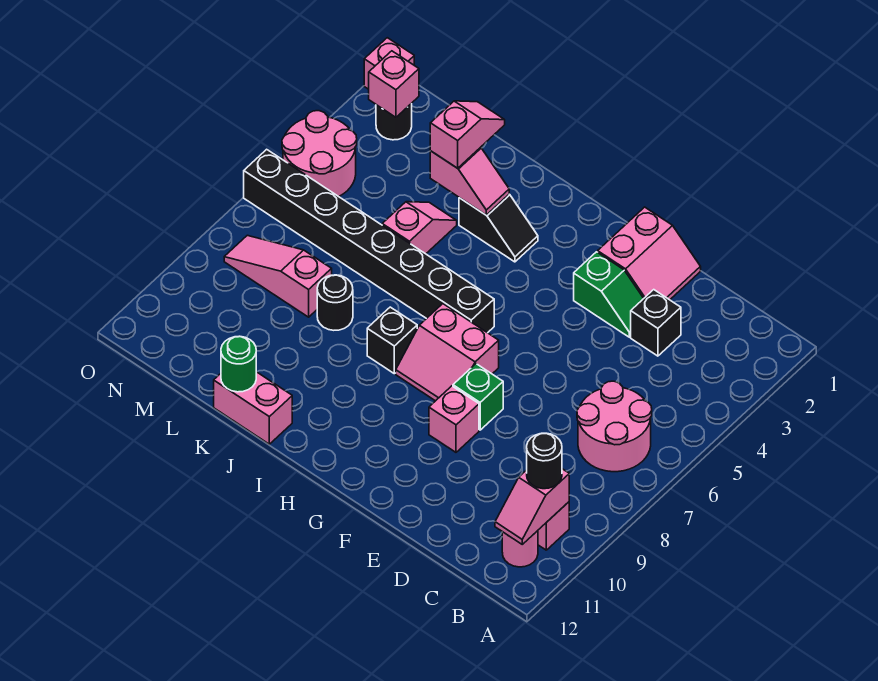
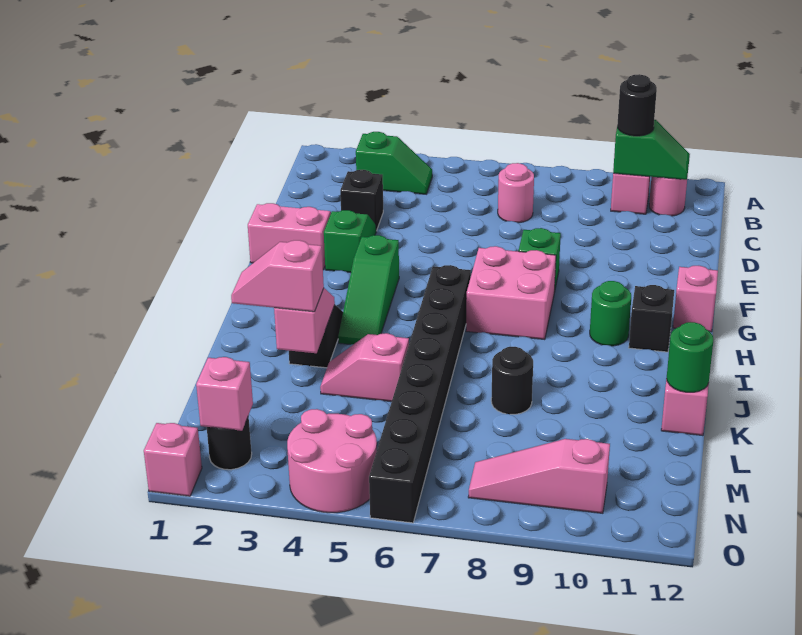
none -> green slope B3:B4 level 1 top 3
pink round brick B6:C7 level 1 -> pink round brick C7 level 1
pink slope B10:B11 level 2 top 10 -> green slope B10:B11 level 2 top 10
pink brick F9 level 1 -> pink brick G12 level 1
none -> green slope G4:I4 level 1 top G
pink slope G7:H8 level 1 top 7 -> pink brick G7:H8 level 1
none -> green round brick H10 level 1
black brick I8 level 1 -> black brick H11 level 1
pink slope L8:N8 level 1 top L -> pink slope N8:N10 level 1 top 10

